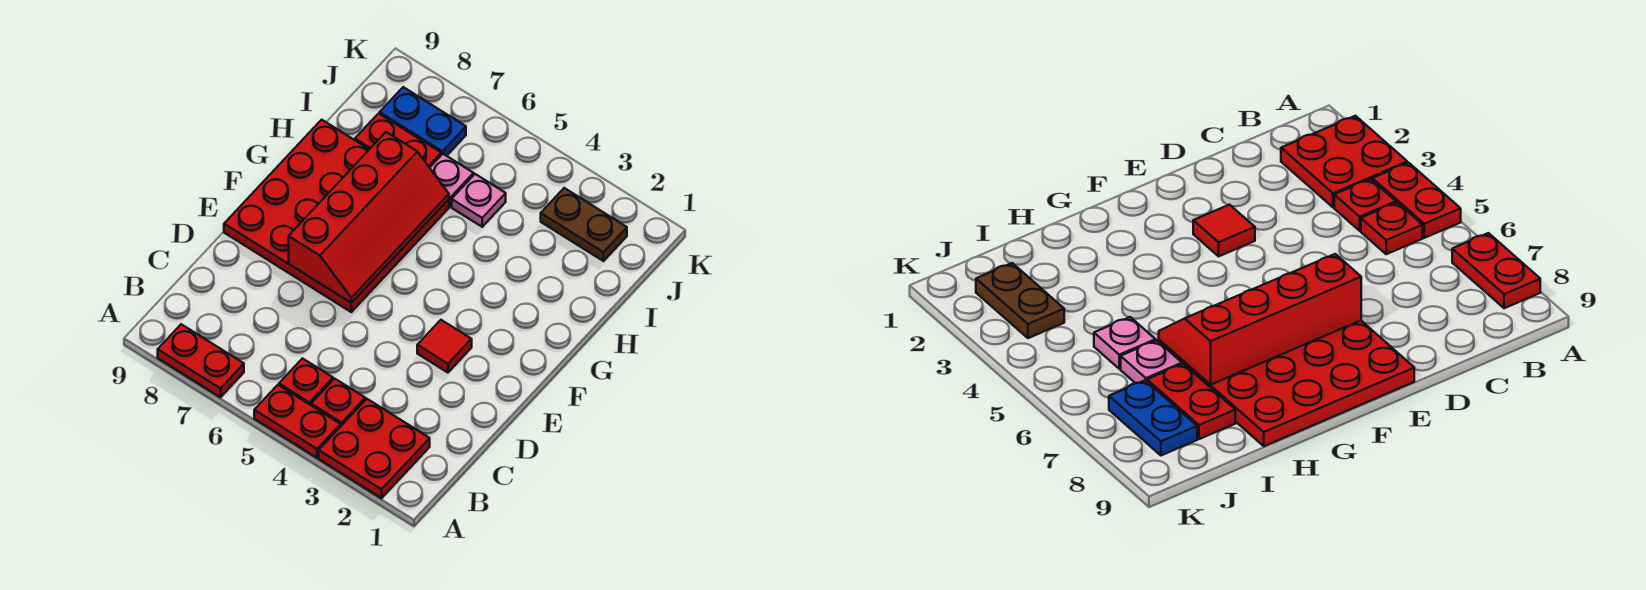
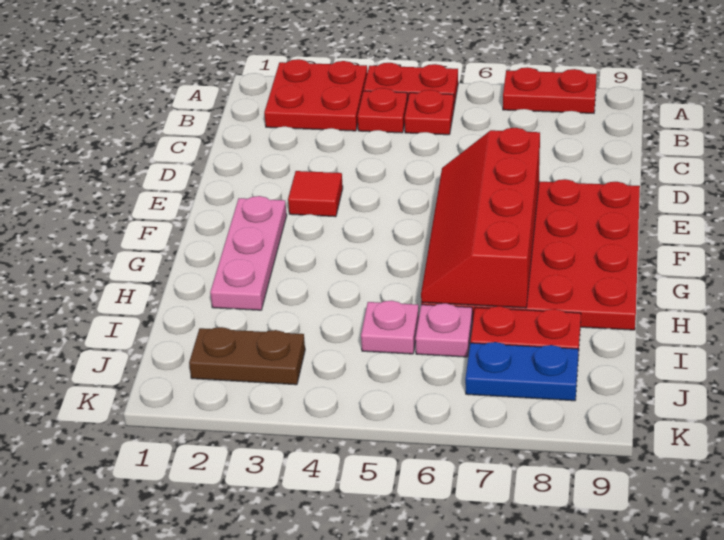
none -> pink plate F2:H2 level 1

